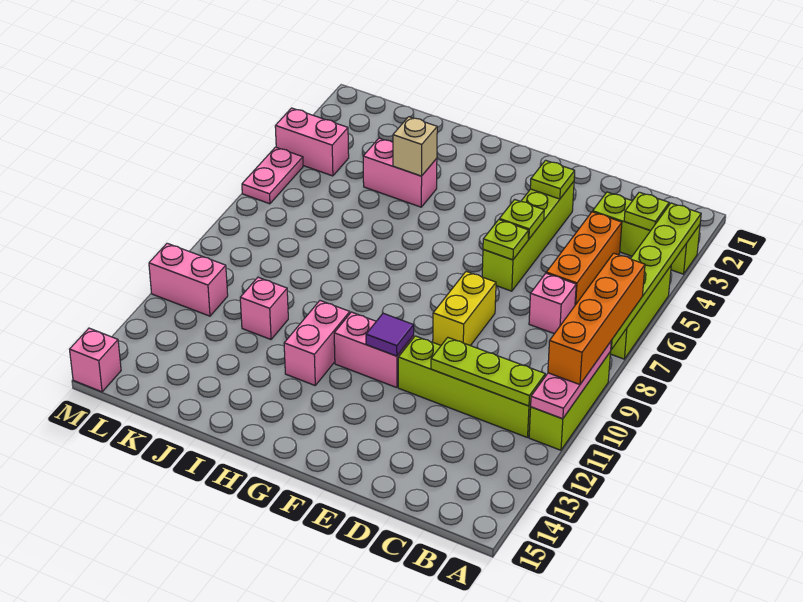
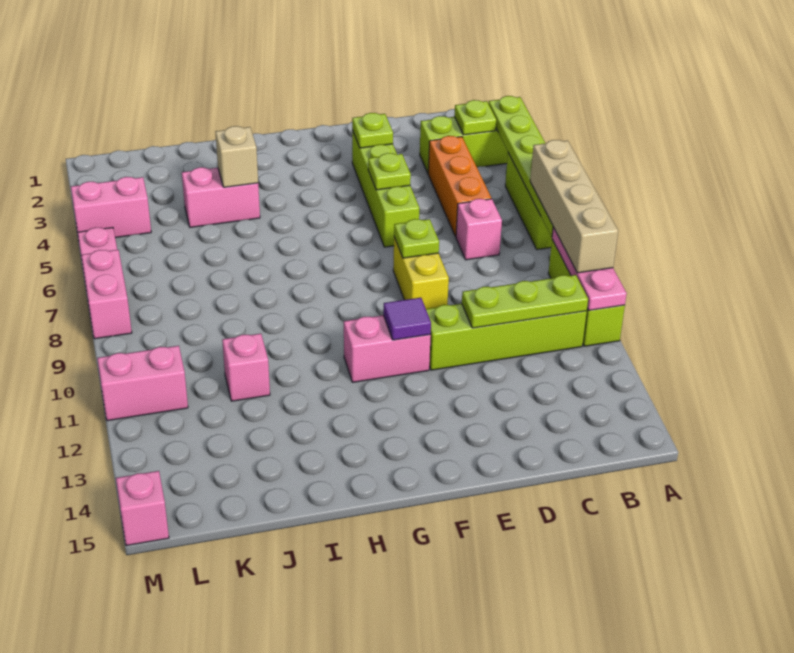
orange brick A7:A10 level 3 -> tan brick A7:A10 level 3
lime plate E6 level 2 -> lime plate E8 level 2
pink brick H11:H12 level 1 -> pink brick M7:M8 level 1

